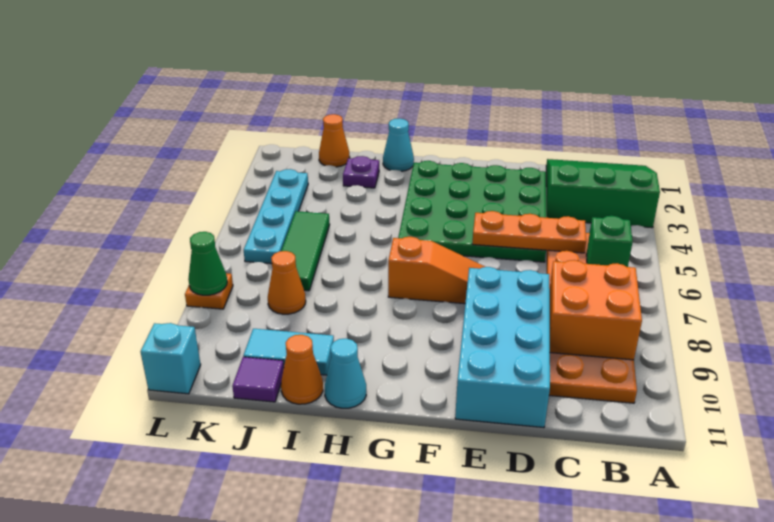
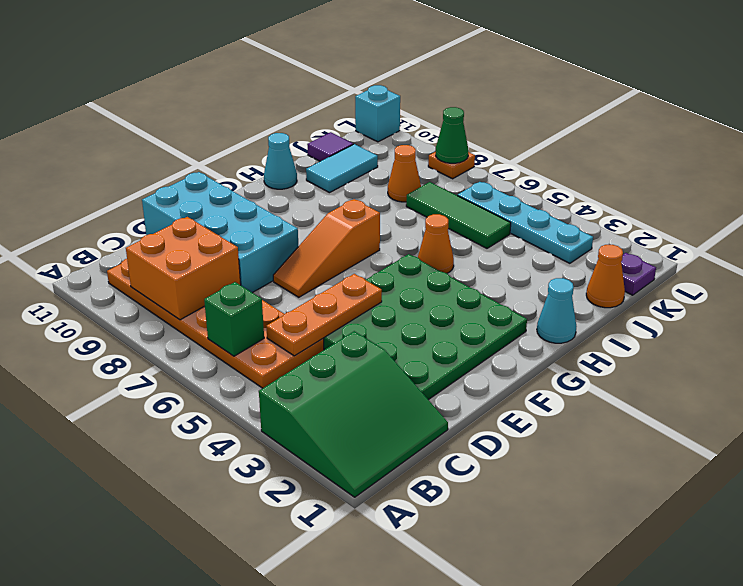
purple plate I2 level 1 -> purple plate K1 level 1
orange cone I11 level 1 -> orange cone H5 level 1

